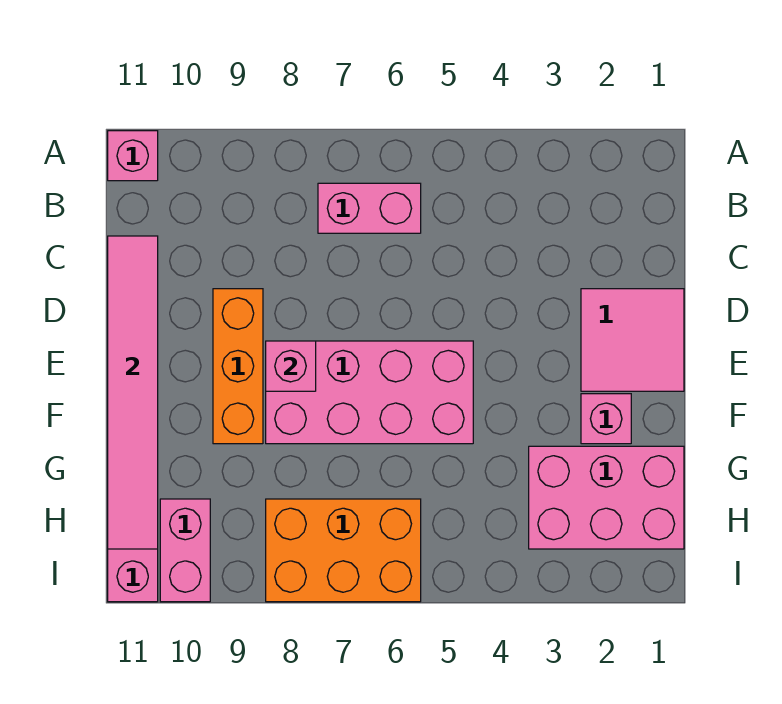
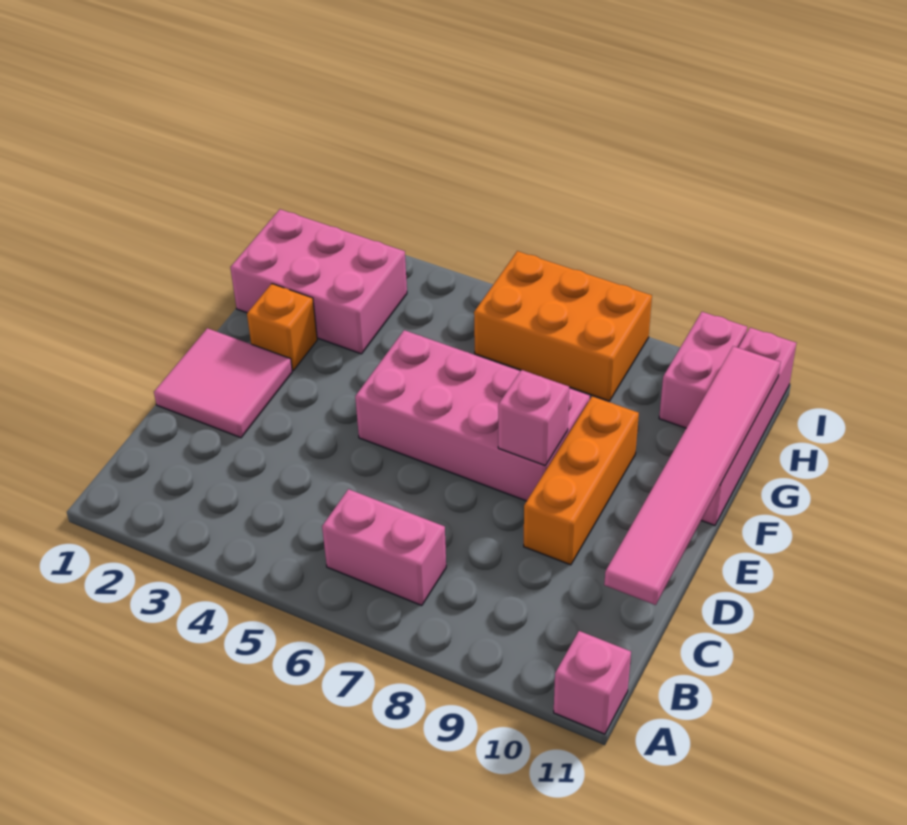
pink brick F2 level 1 -> orange brick F2 level 1

